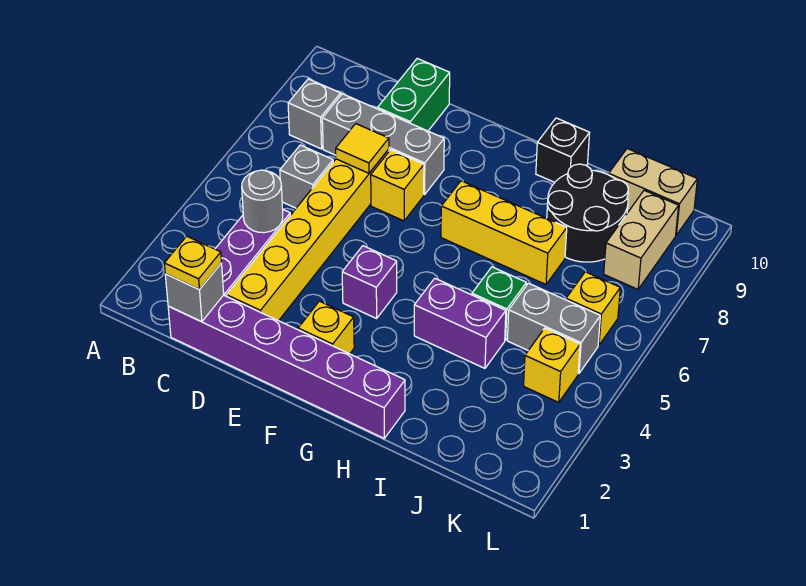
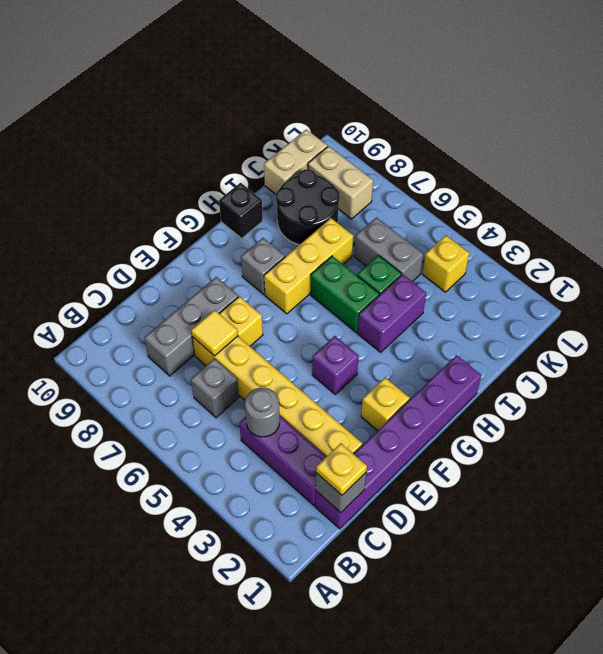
grey brick B8 level 1 -> grey brick G8 level 1
green brick D9:D10 level 1 -> green brick H5:H6 level 1
grey brick J5:K5 level 1 -> grey brick J5:J6 level 1
yellow brick K6 level 1 -> none

